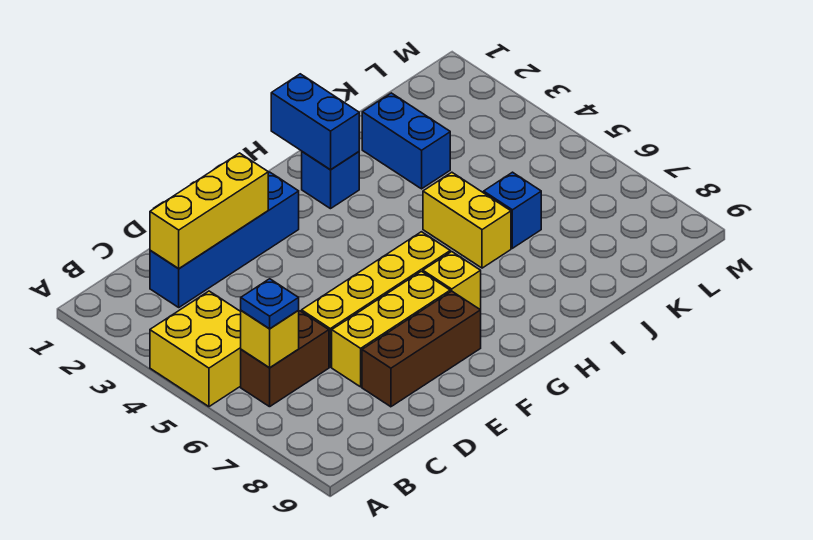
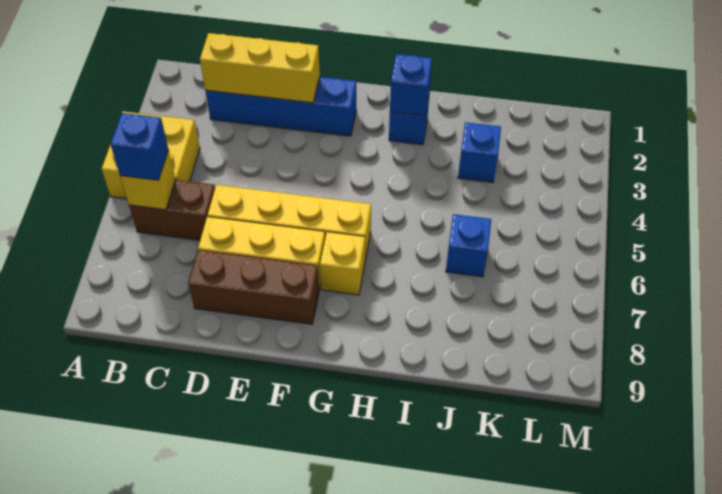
blue plate B6 level 3 -> blue brick B6 level 3
blue brick H1:H2 level 2 -> blue brick H2 level 2
yellow brick I5:I6 level 1 -> none
blue brick J2:J3 level 1 -> blue brick J3 level 1

